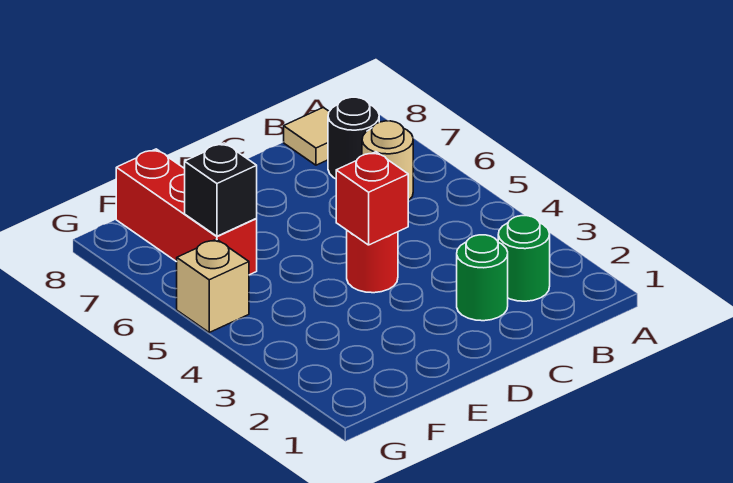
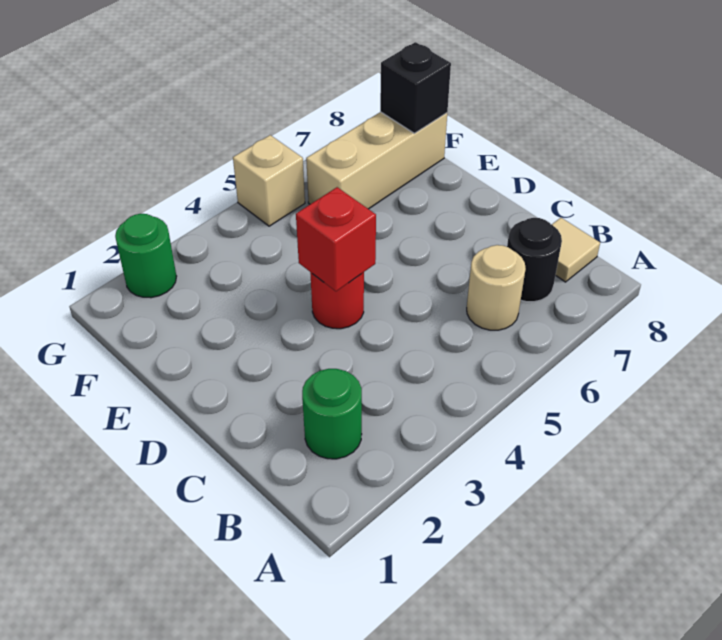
green round brick C2 level 1 -> green round brick G2 level 1
red brick F6:F8 level 1 -> tan brick F6:F8 level 1
black brick F6 level 2 -> black brick F8 level 2

